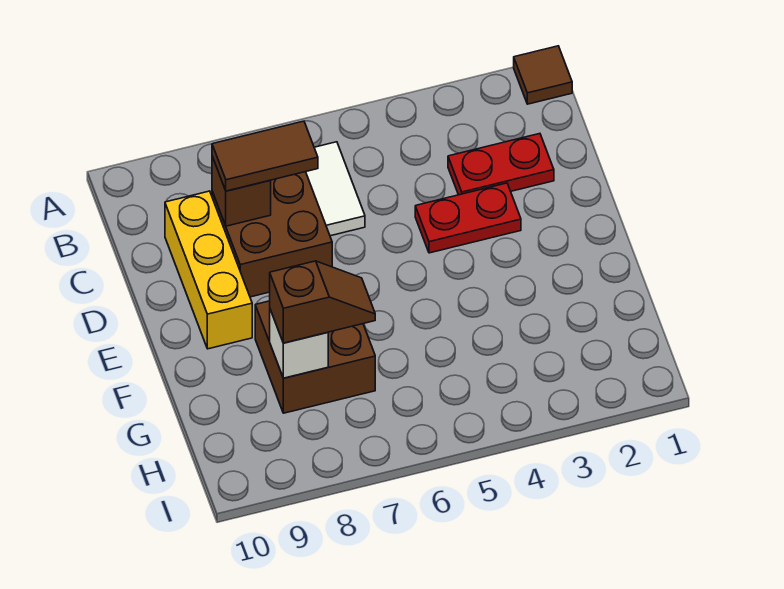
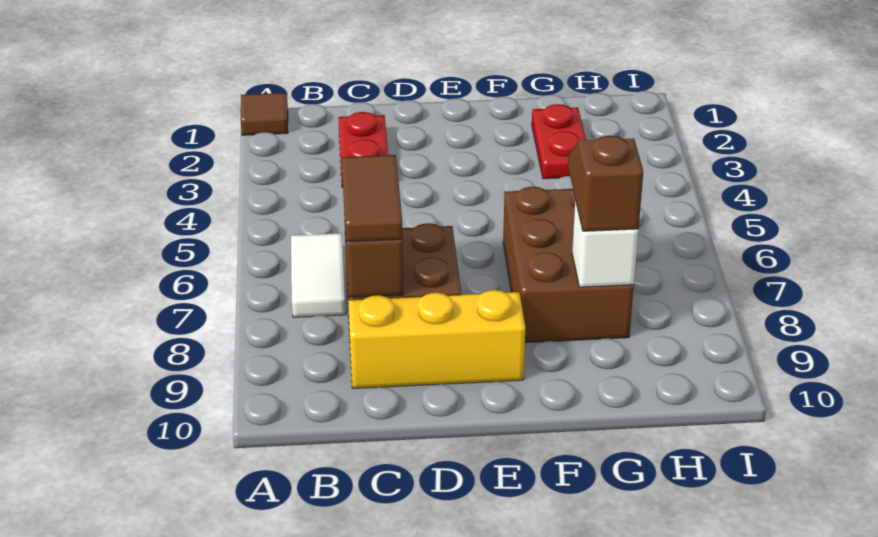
white tile B6:C6 level 1 -> white tile B6:B7 level 1
red plate D3:D4 level 1 -> red plate G2:G3 level 1
brown brick F7:G8 level 1 -> brown brick F6:G8 level 1

